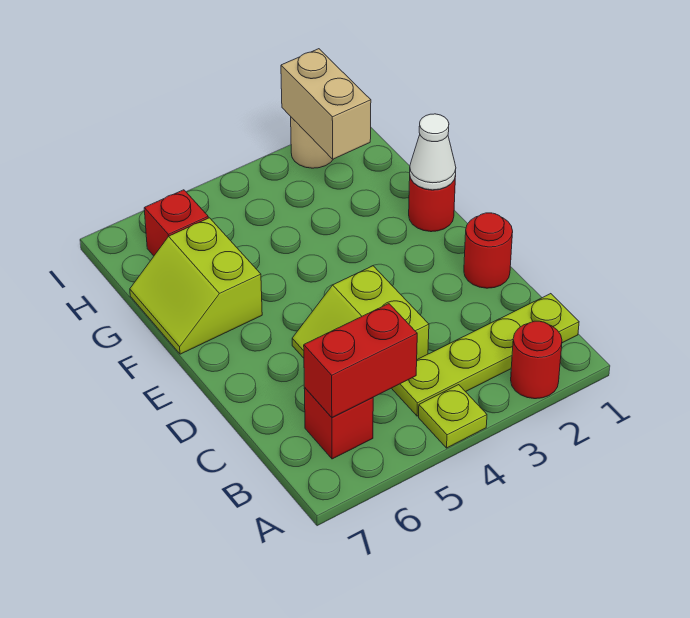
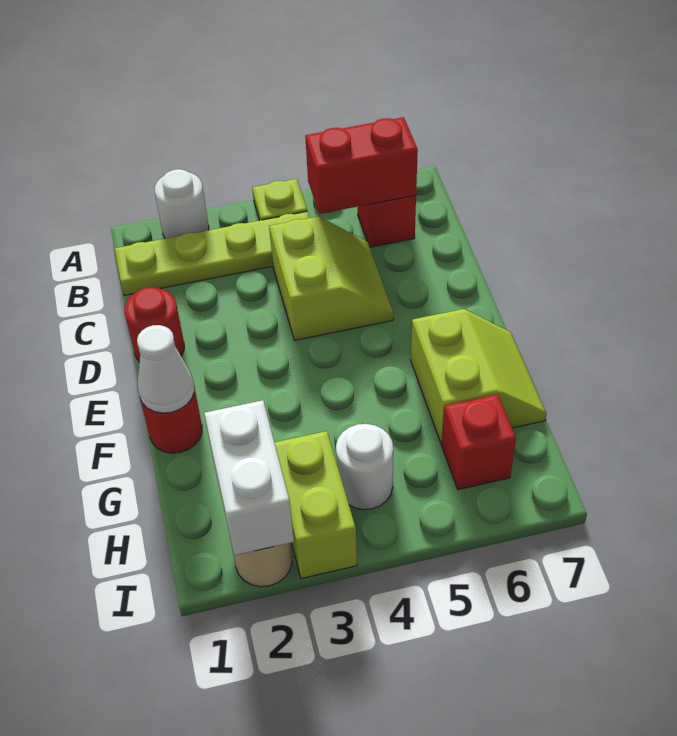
red round brick A2 level 1 -> white round brick A2 level 1
tan brick H2:I2 level 2 -> white brick H2:I2 level 2
none -> lime brick H3:I3 level 1
none -> white round brick H4 level 1

